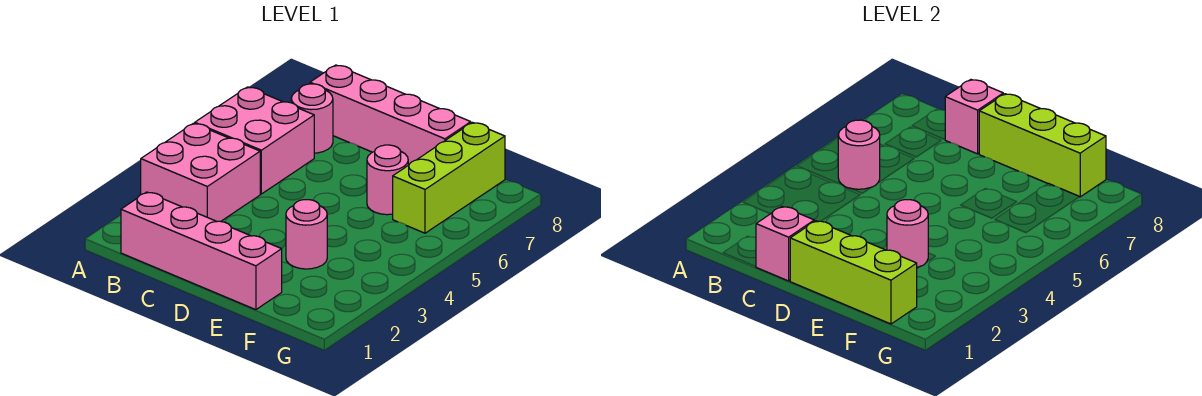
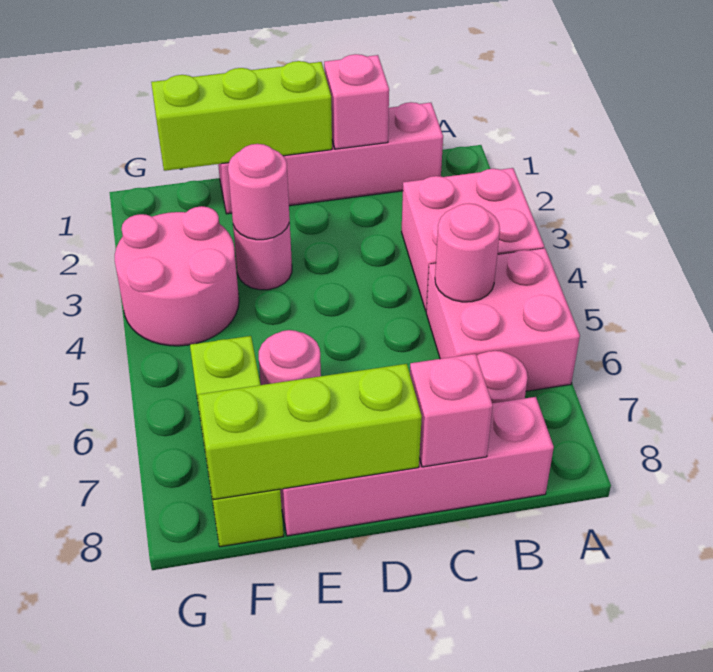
none -> pink round brick F3:G4 level 1

